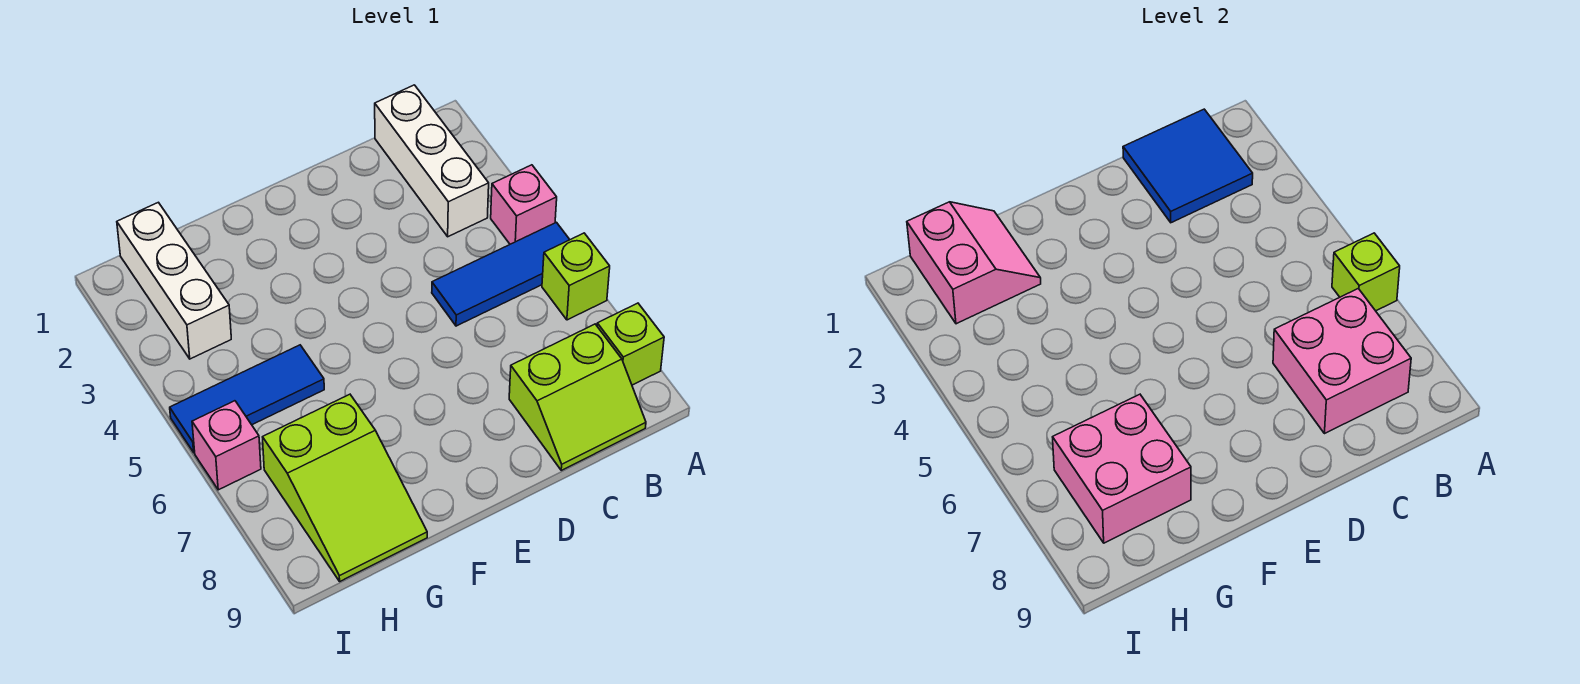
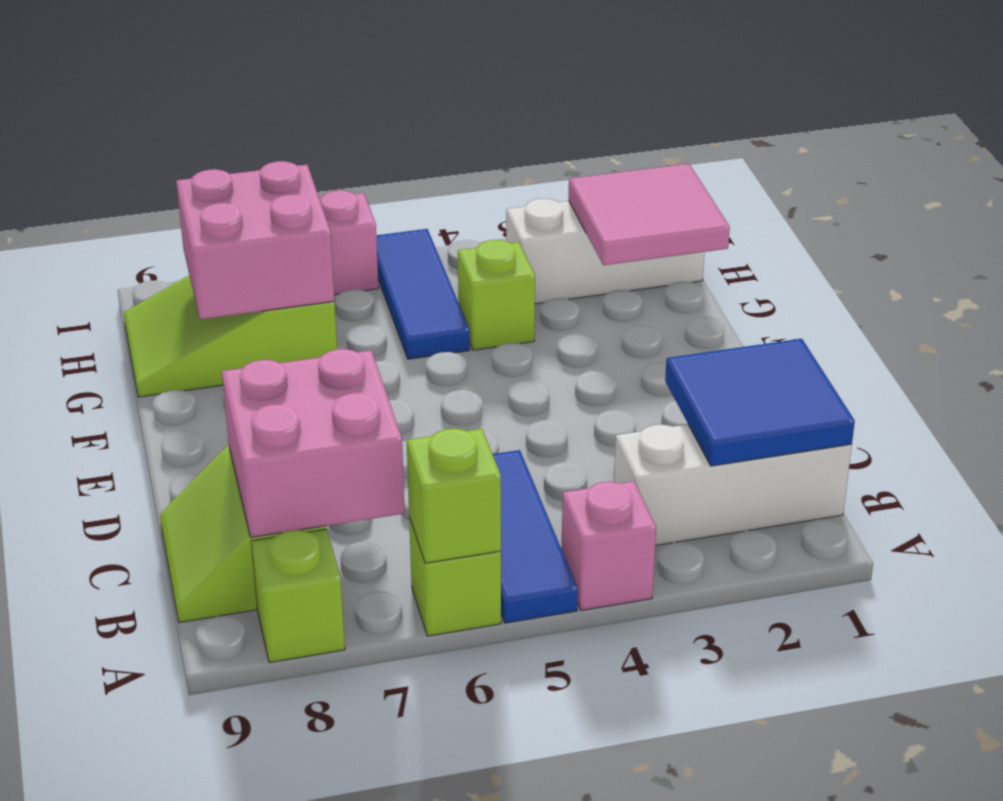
pink slope G1:H2 level 2 top H -> pink tile G1:H2 level 2
none -> lime brick G4 level 1

